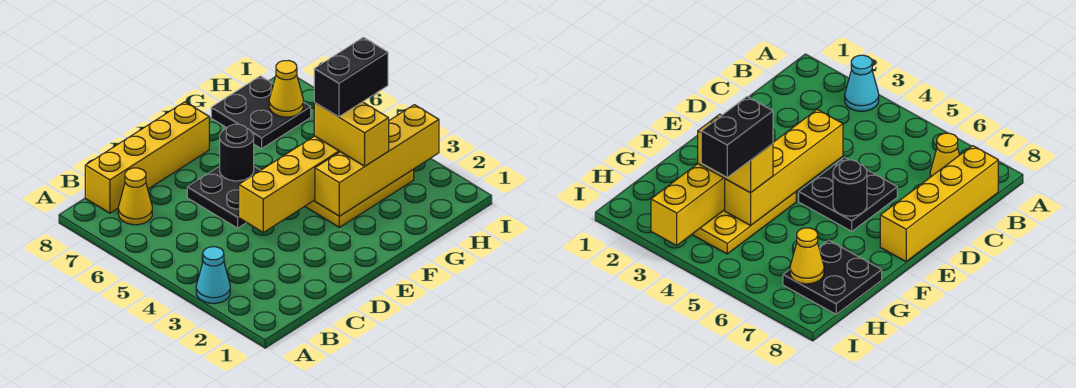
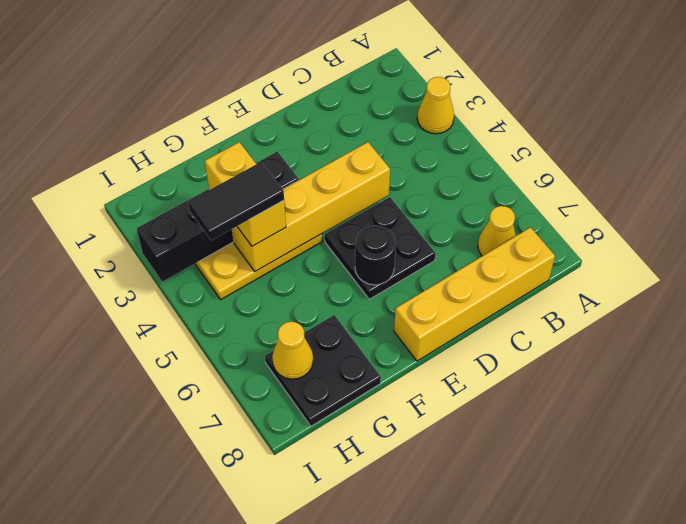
cyan cone A3 level 1 -> yellow cone A3 level 1
yellow brick F3:I3 level 2 -> black brick F3:I3 level 2
black brick G4:H4 level 4 -> black tile G4:H4 level 4

